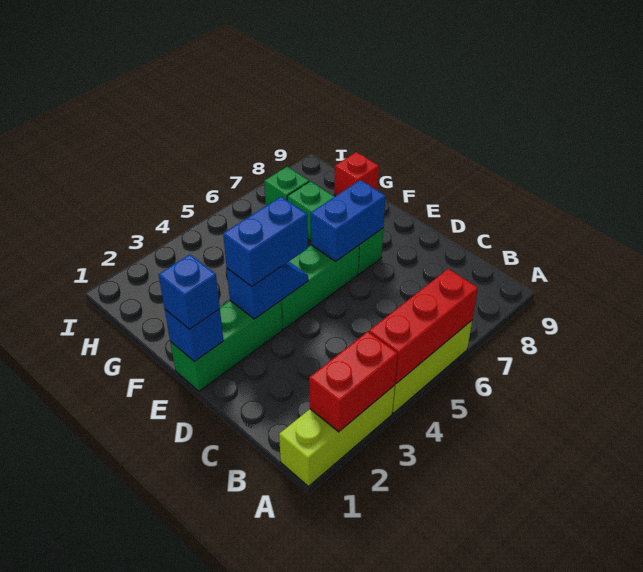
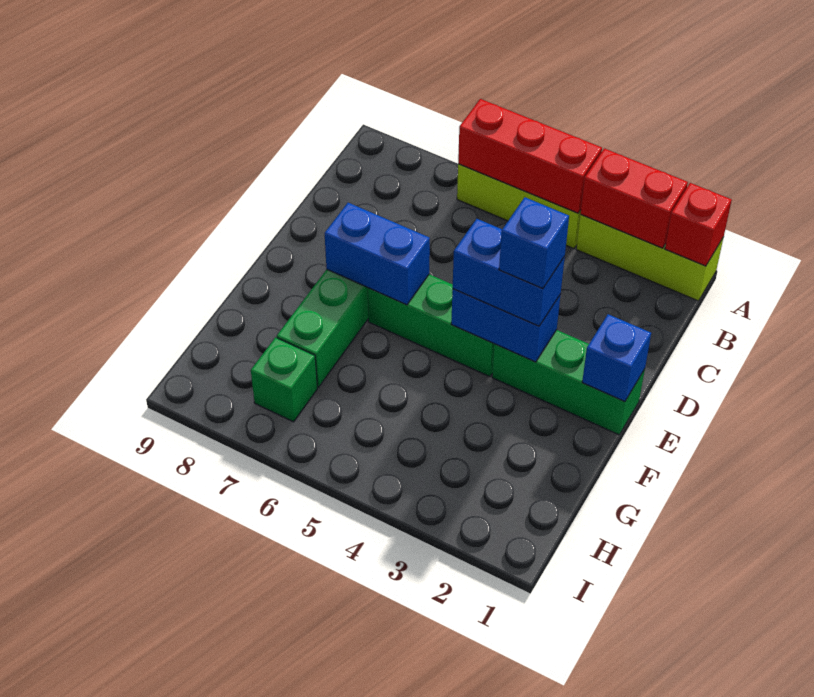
blue brick E1 level 3 -> blue brick E3 level 4
blue slope E3:E4 level 2 top 3 -> blue brick E3:E4 level 2
red brick G9 level 1 -> red brick A1 level 2

